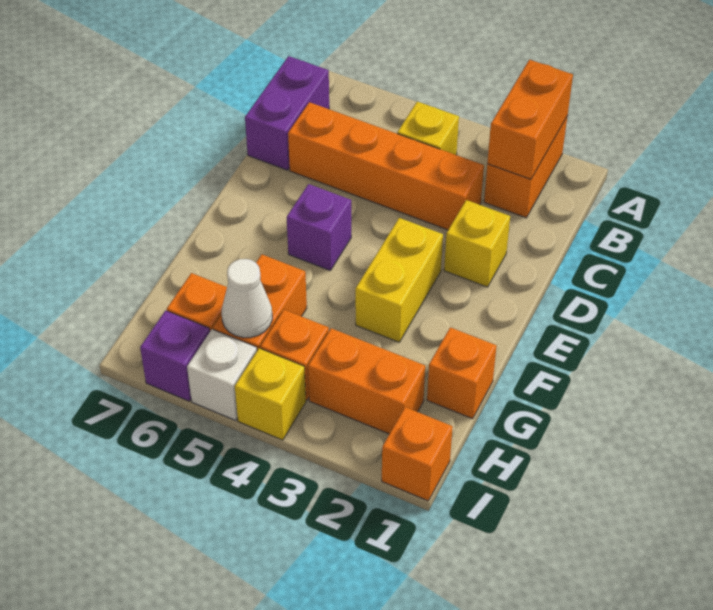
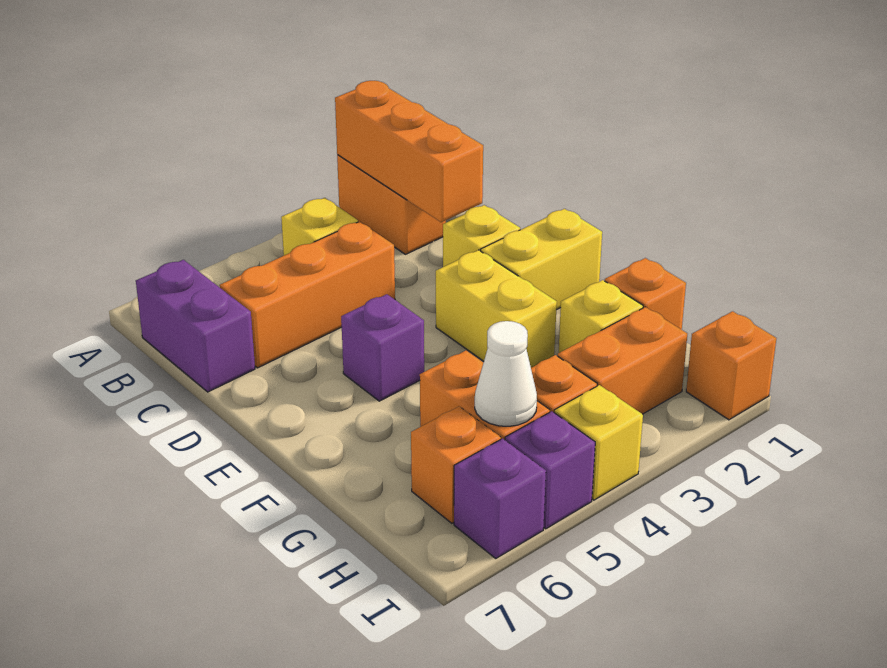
orange brick A2:B2 level 2 -> orange brick A2:C2 level 2
orange brick C3:C6 level 1 -> orange brick C4:C6 level 1
none -> yellow brick E1:E2 level 1
none -> yellow brick G2 level 1
white brick I5 level 1 -> purple brick I5 level 1

